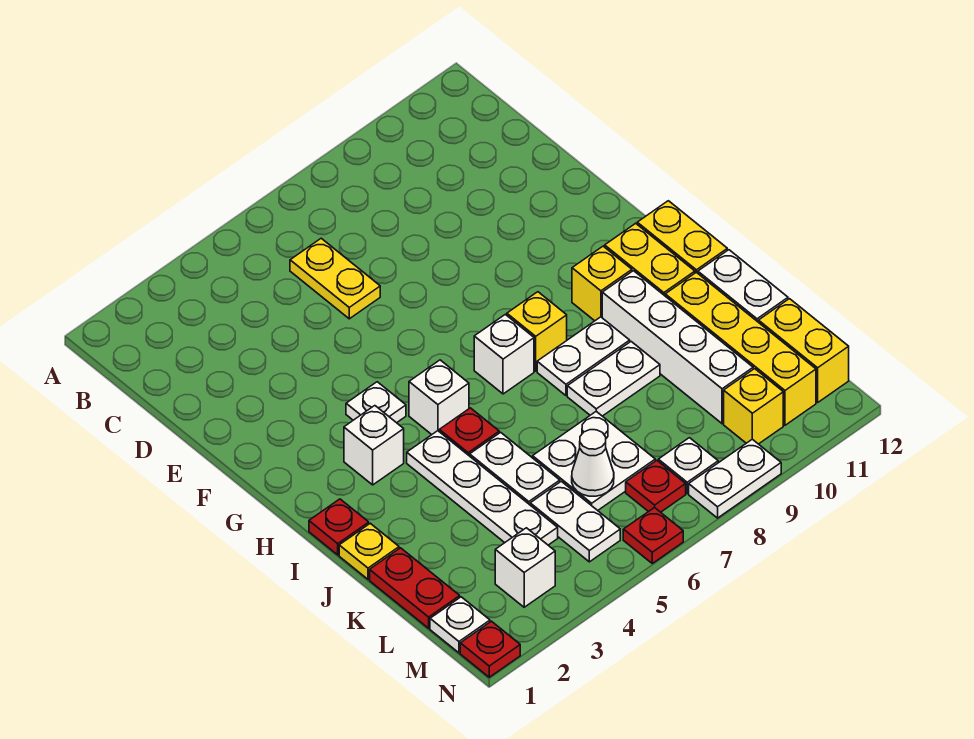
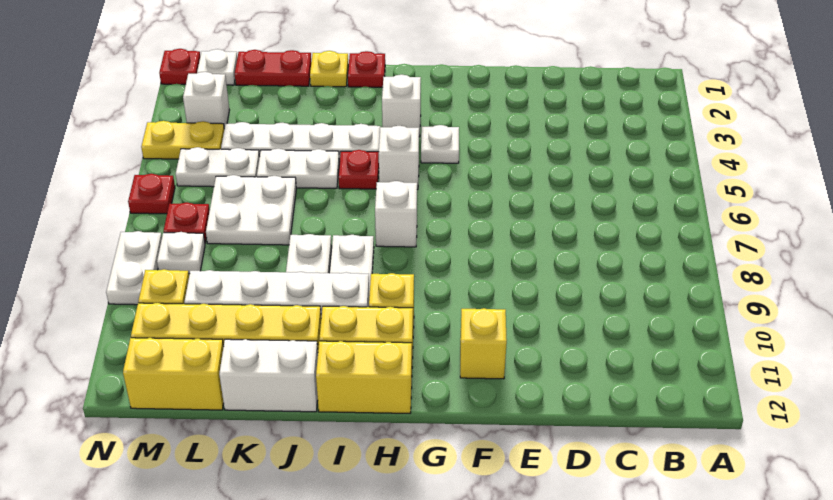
yellow plate C6:D6 level 1 -> yellow plate M4:N4 level 1
yellow brick H8 level 1 -> yellow brick F11 level 1
white cone L6 level 2 -> none

